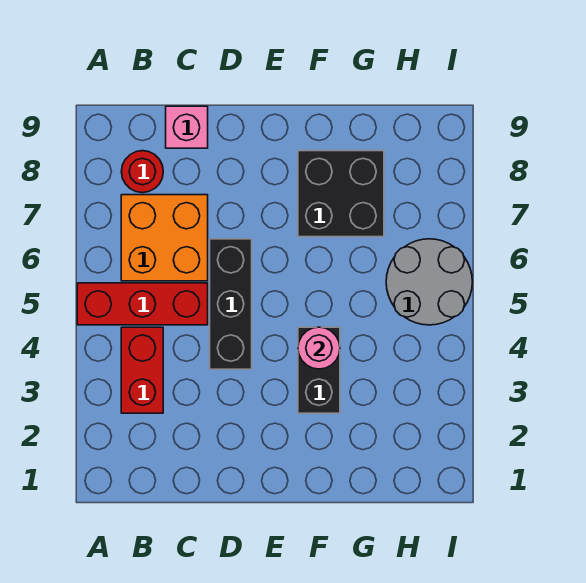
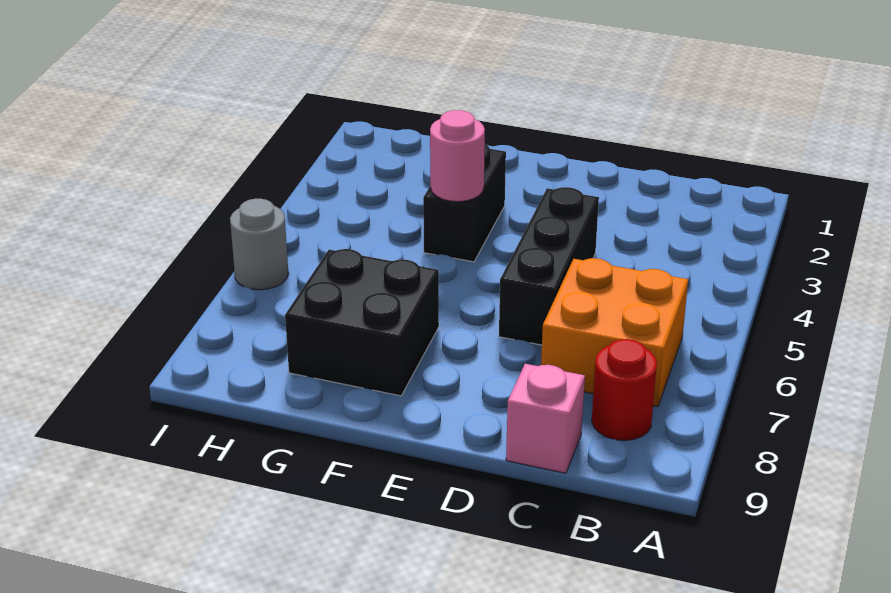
red brick A5:C5 level 1 -> none
red brick B3:B4 level 1 -> none
grey round brick H5:I6 level 1 -> grey round brick I6 level 1

